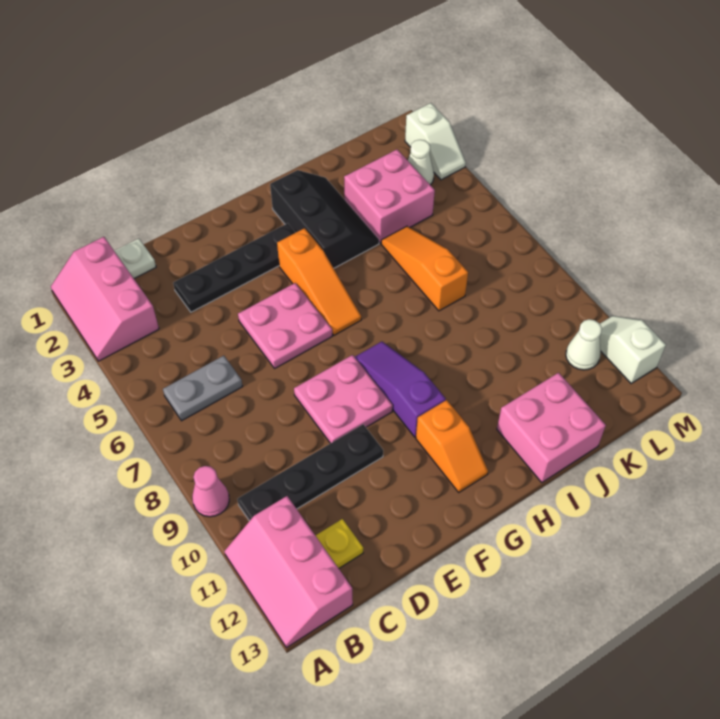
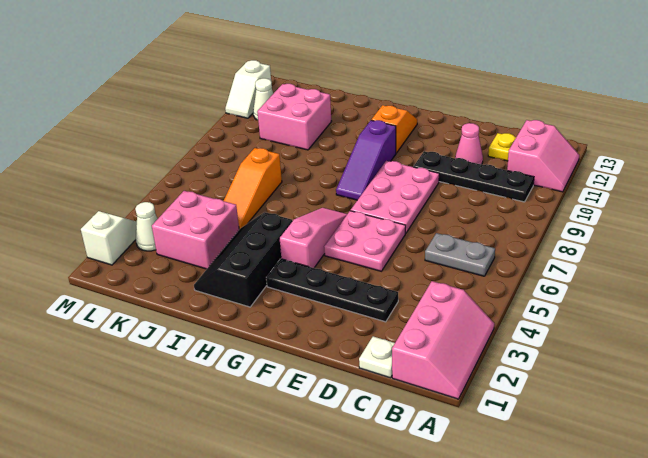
pink cone A9 level 1 -> pink cone D11 level 1
pink slope A11:B13 level 1 top B -> pink slope A11:B12 level 1 top B
pink plate E8:F9 level 1 -> pink plate E7:F9 level 1
orange slope G4:G6 level 1 top 4 -> pink slope G4:G6 level 1 top 4
pink brick I12:J13 level 1 -> pink brick J10:K11 level 1

